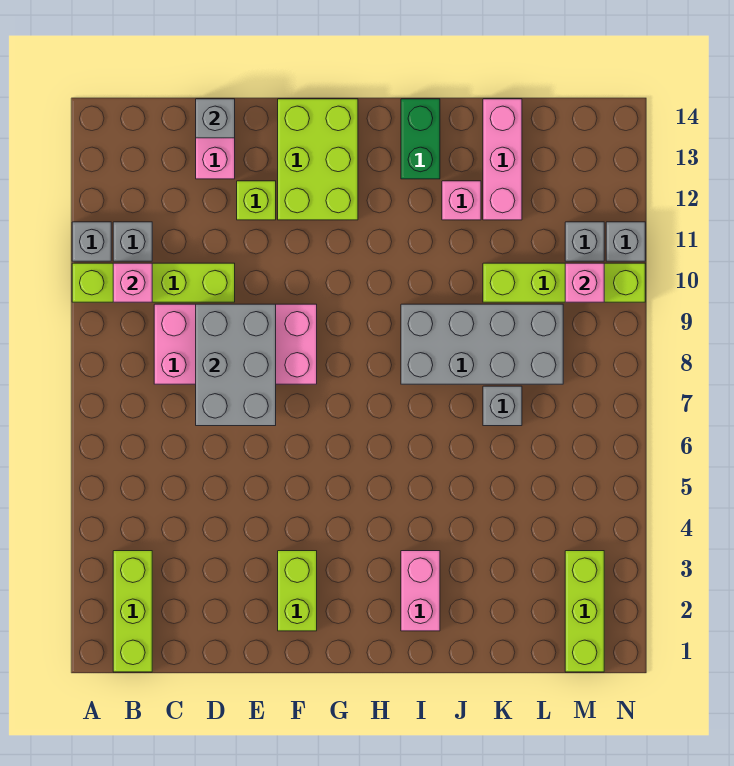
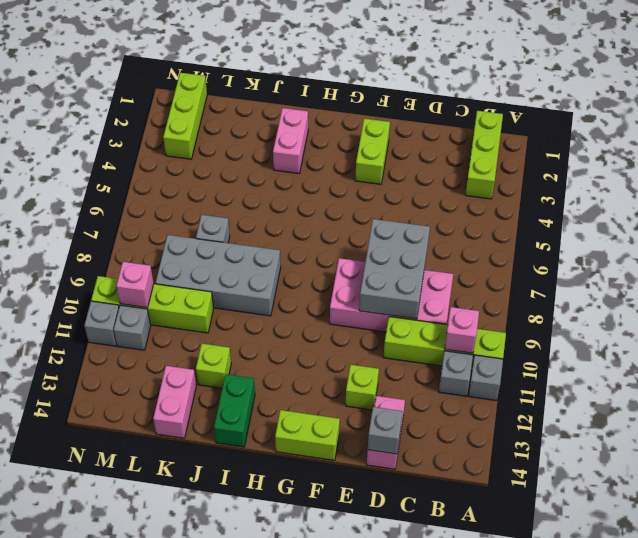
lime brick F12:G14 level 1 -> lime brick F14:G14 level 1
pink brick J12 level 1 -> lime brick J12 level 1
pink brick K12:K14 level 1 -> pink brick K13:K14 level 1

